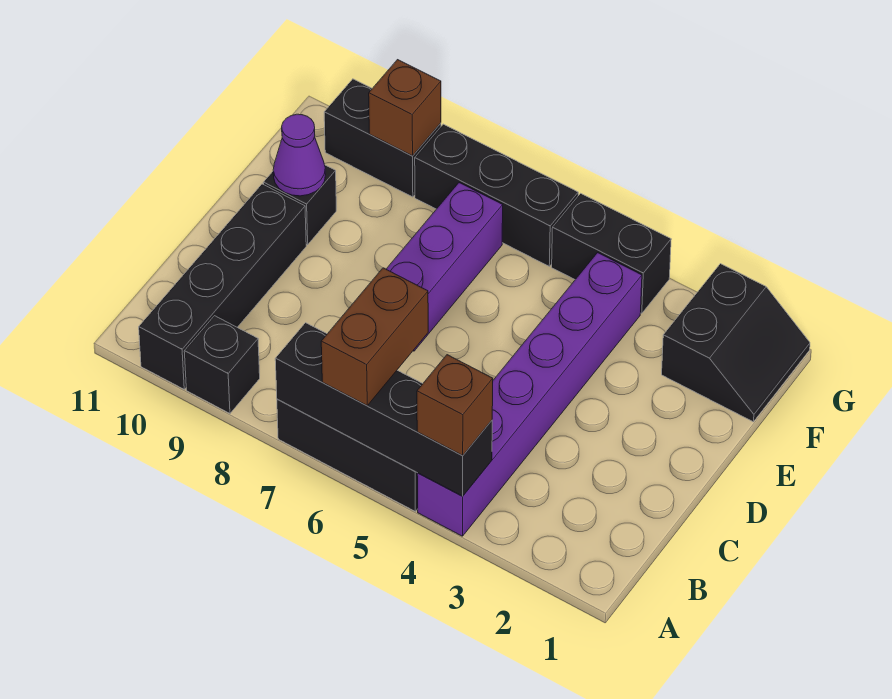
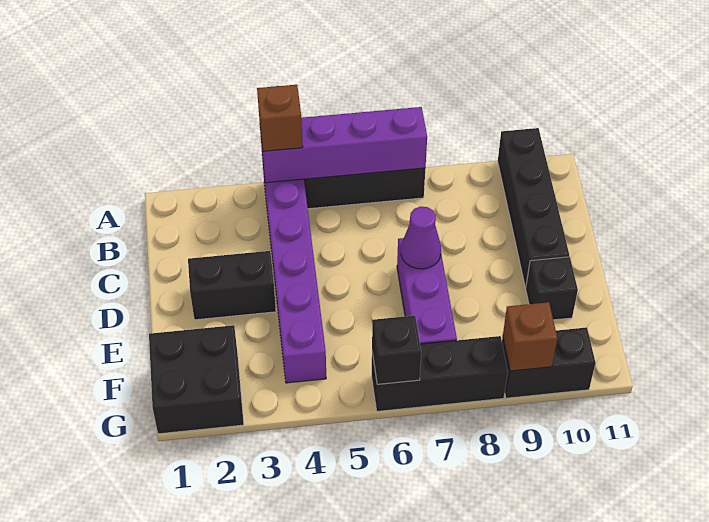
black brick A4:A7 level 2 -> purple brick A4:A7 level 2
brown brick A6:B6 level 3 -> none
black brick A9 level 1 -> black brick G6 level 2
purple cone E10 level 2 -> purple cone D7 level 2
black slope F1:G2 level 1 top 2 -> black brick F1:G2 level 1
black brick G4:G5 level 1 -> black brick D2:D3 level 1

